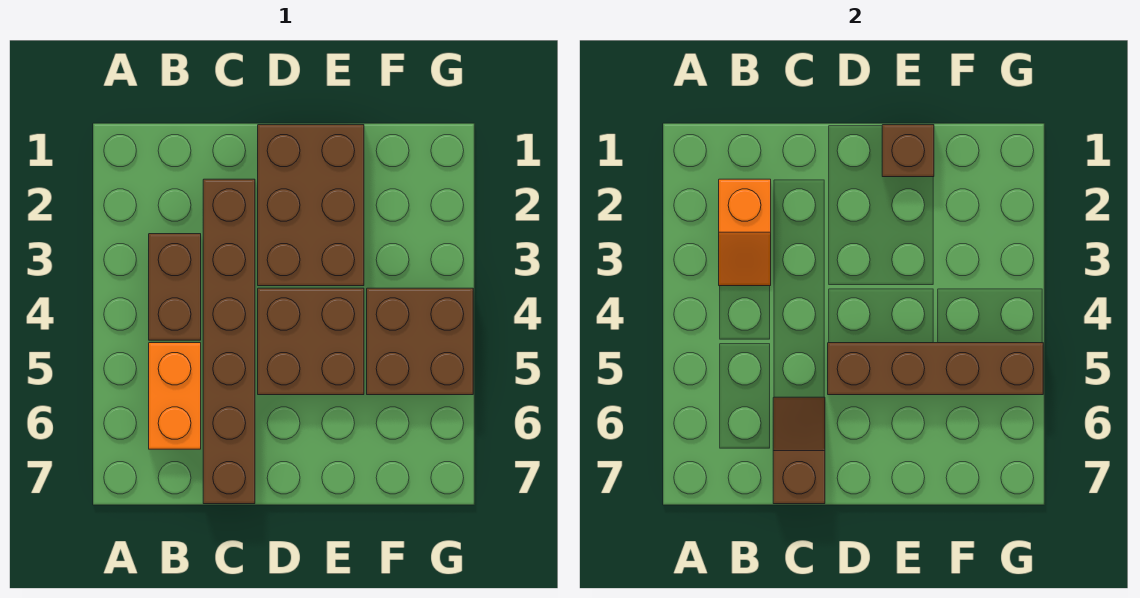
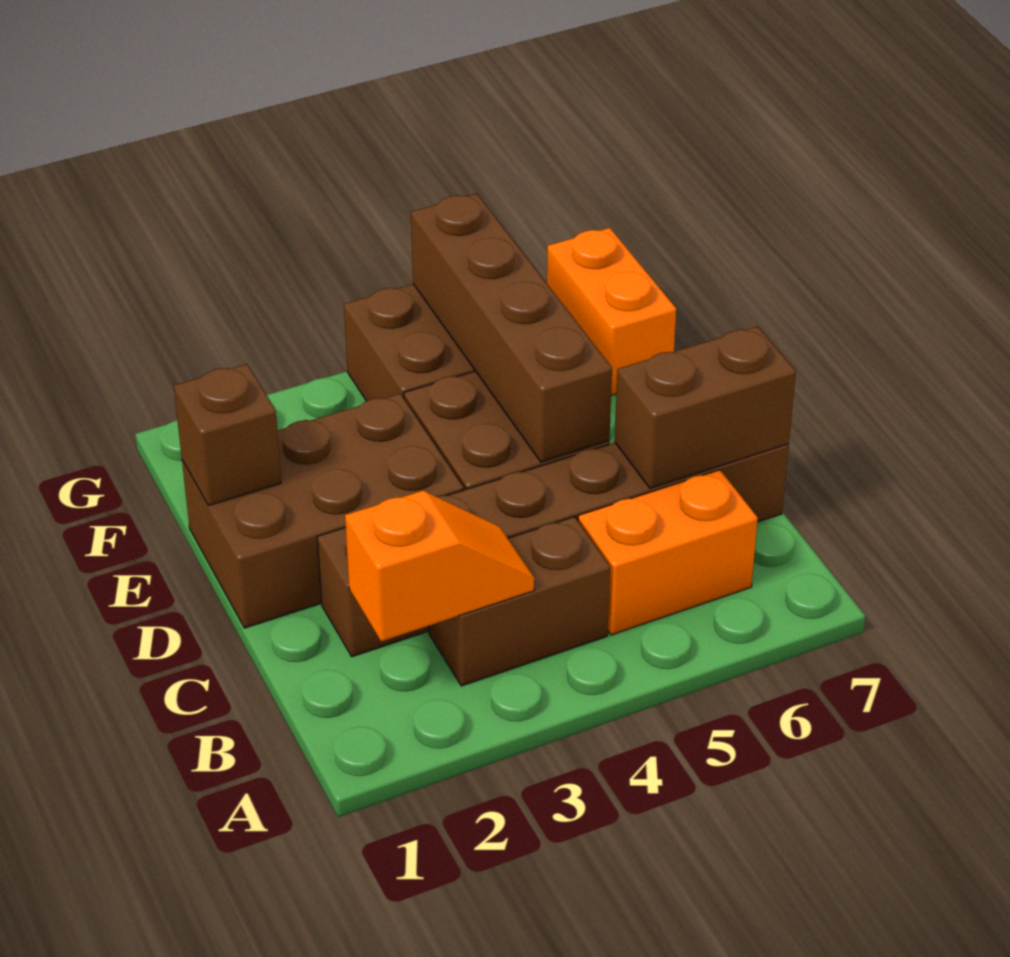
brown slope C6:C7 level 2 top 7 -> brown brick C6:C7 level 2
none -> orange brick F7:G7 level 1

